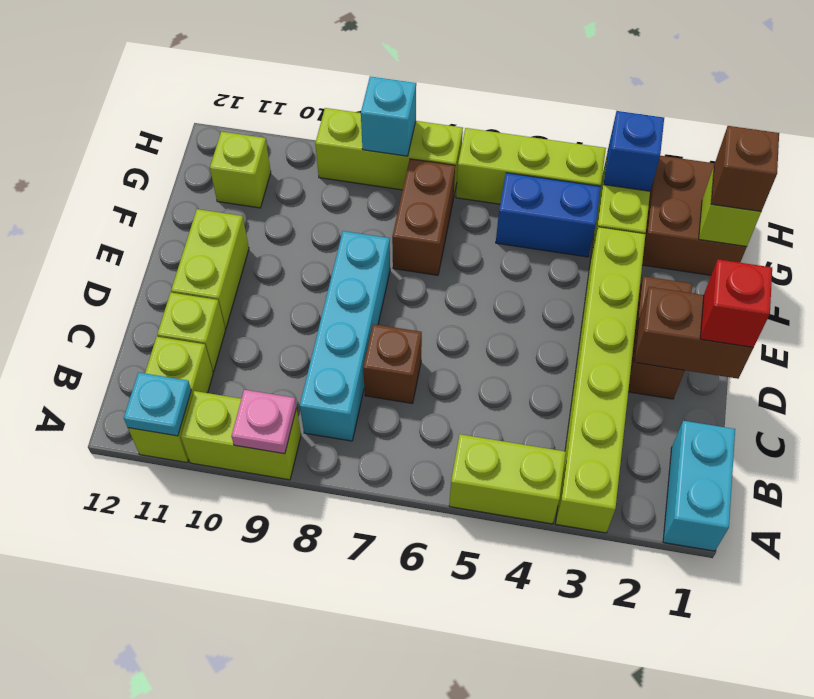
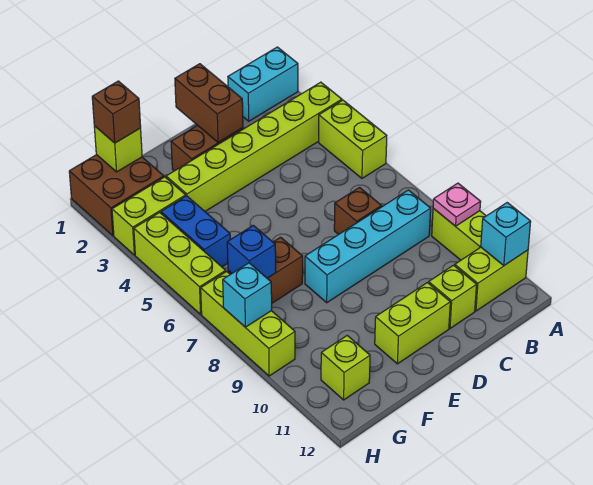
cyan plate A11 level 2 -> cyan brick A11 level 2
red brick D1 level 3 -> none
blue brick H3 level 2 -> blue brick G7 level 2

